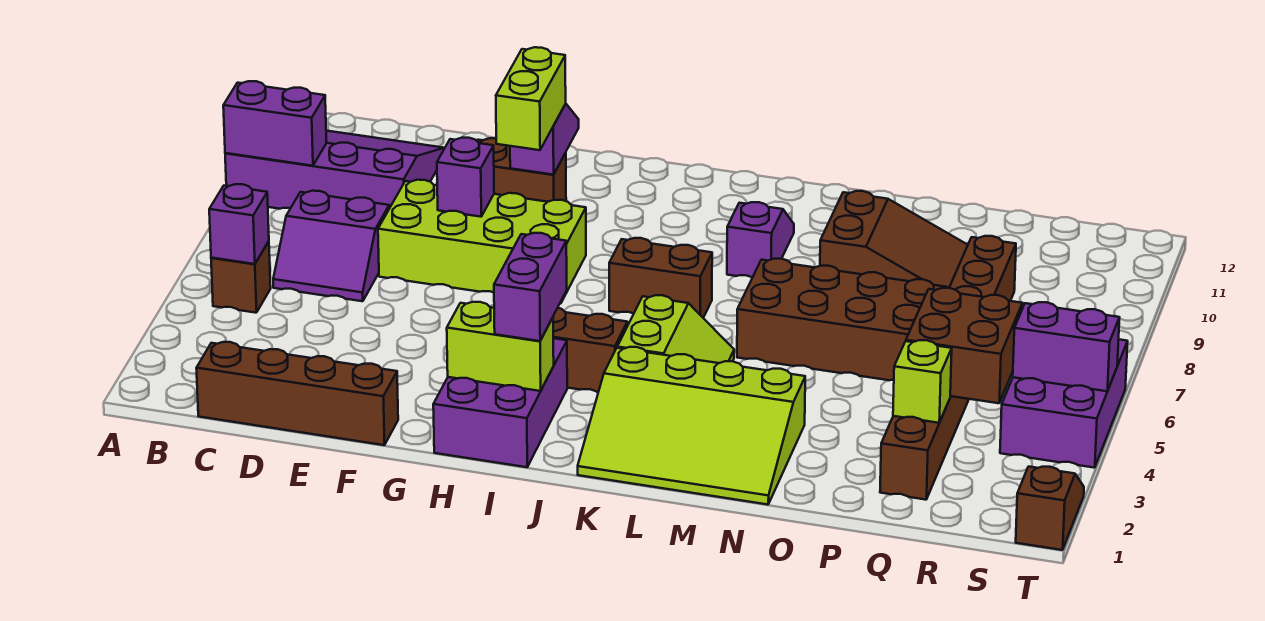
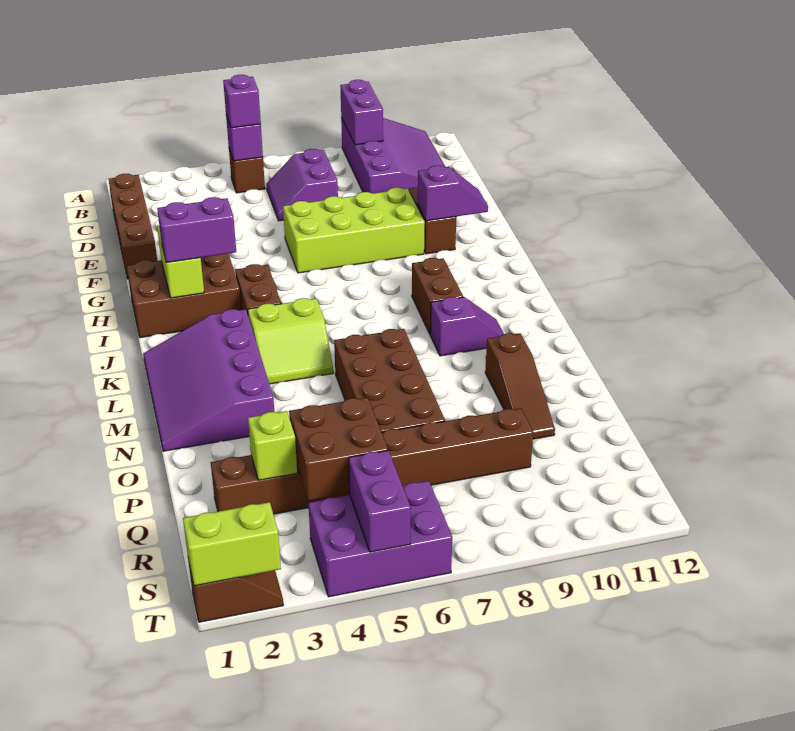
lime brick E7:H8 level 1 -> lime brick F6:G9 level 1
purple brick F8 level 2 -> purple brick B5 level 3
lime brick G9:G10 level 3 -> lime brick T1:T2 level 2
purple brick H1:I3 level 1 -> brown brick H1:I3 level 1
brown brick J7:K7 level 1 -> brown brick J9:K9 level 1
lime slope K1:N3 level 1 top 3 -> purple slope K1:N3 level 1 top 3
brown slope N9:P10 level 1 top N -> brown slope N10:P10 level 1 top N

